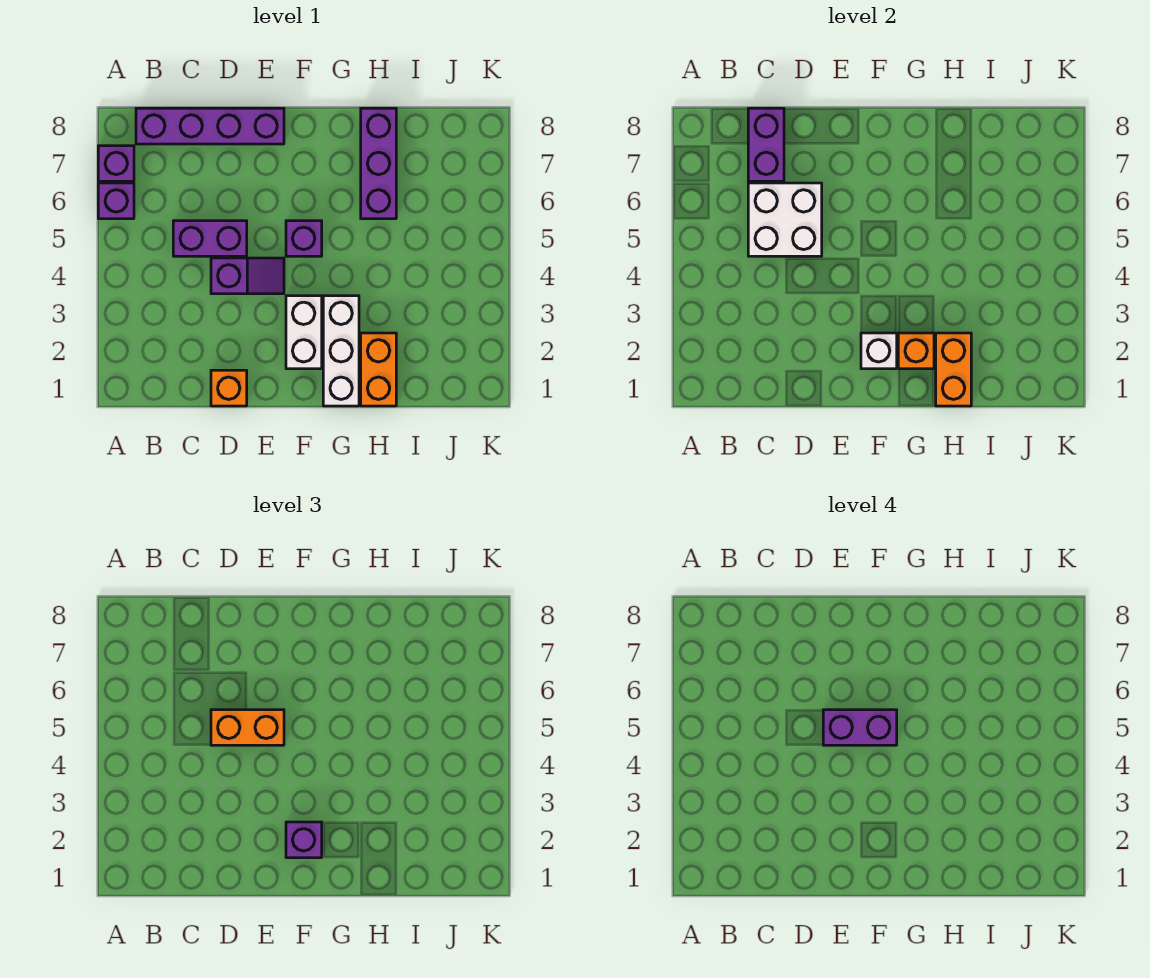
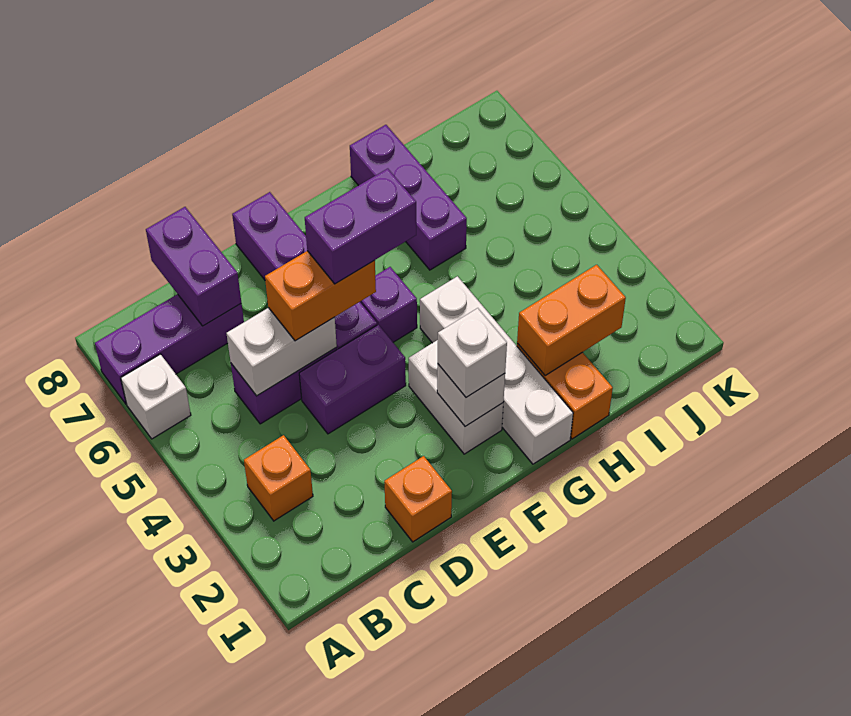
purple brick A6 level 1 -> white brick A6 level 1
purple brick A7 level 1 -> purple brick A7:C7 level 1
purple brick B8:E8 level 1 -> purple brick E5:E8 level 1
white brick C5:D6 level 2 -> white brick C5:D5 level 2
purple slope D4:E4 level 1 top D -> purple brick D4:E4 level 1
purple brick F2 level 3 -> white brick F2 level 3
white brick G1:G3 level 1 -> white brick G1:G4 level 1
orange brick G2 level 2 -> orange brick B3 level 1
orange brick H1:H2 level 2 -> orange brick H2:I2 level 2

